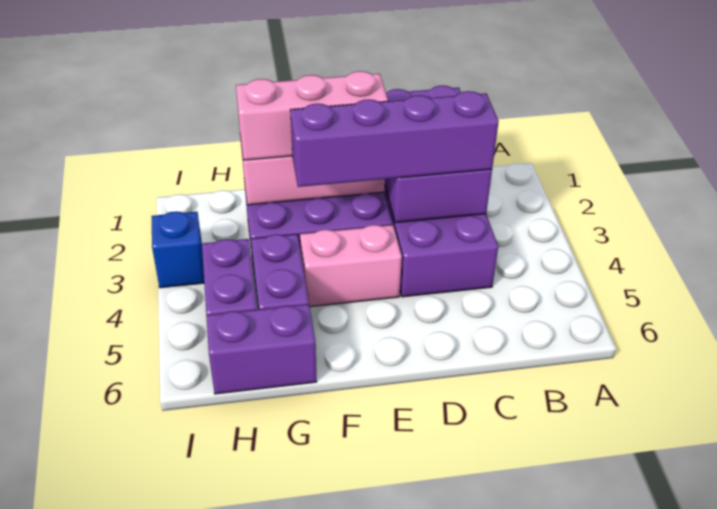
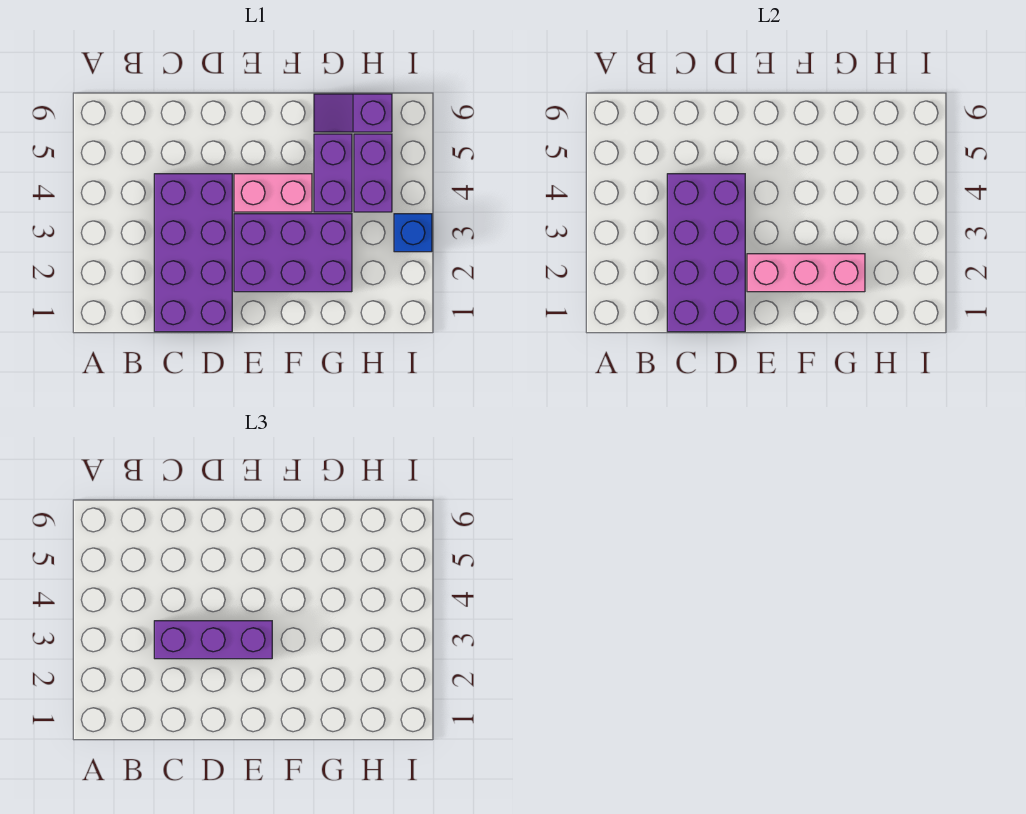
purple brick C1:D3 level 2 -> purple brick C1:D4 level 2
purple brick C3:F3 level 3 -> purple brick C3:E3 level 3
pink brick E2:G2 level 3 -> none
purple brick G6:H6 level 1 -> purple slope G6:H6 level 1 top H

